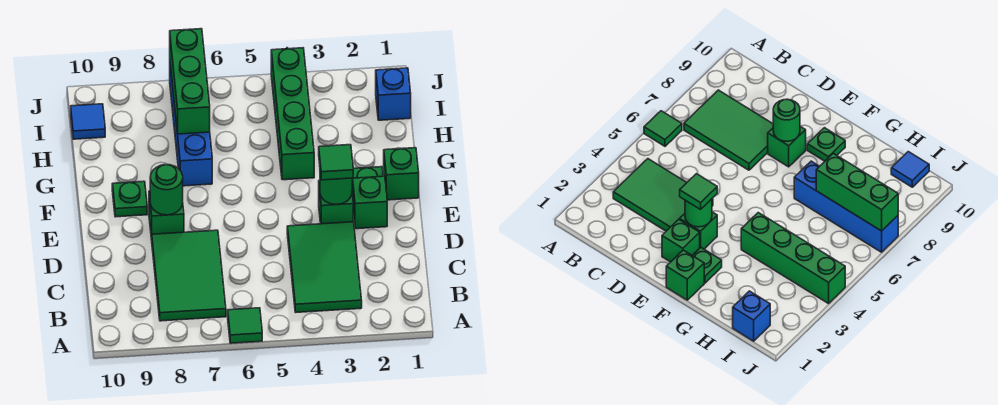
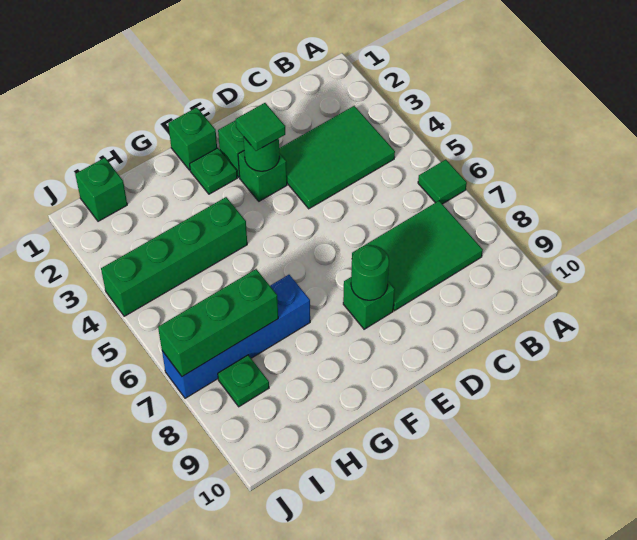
green plate F9 level 1 -> green plate I8 level 1
blue brick I1 level 1 -> green brick I1 level 1
blue tile I10 level 1 -> none

